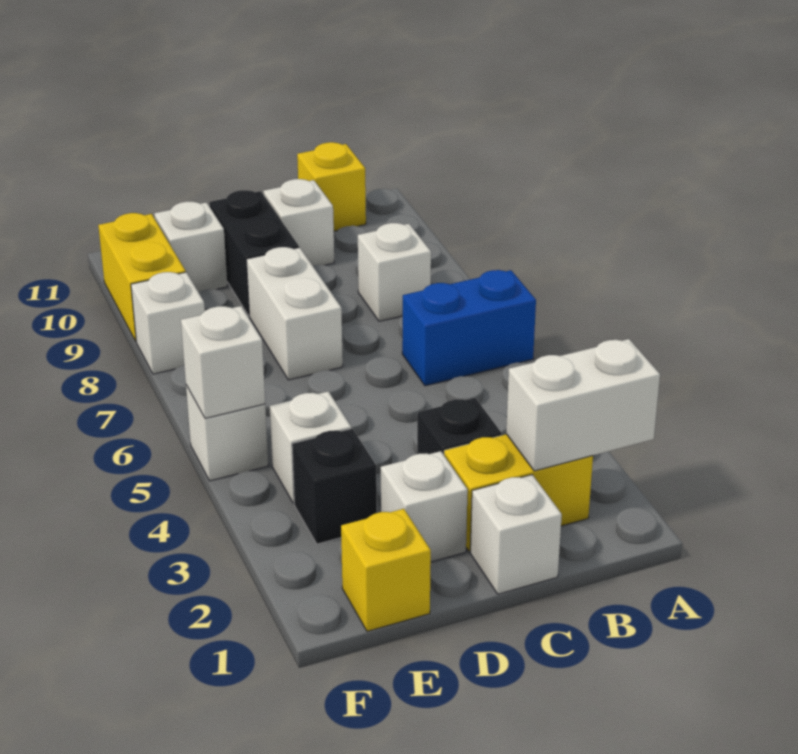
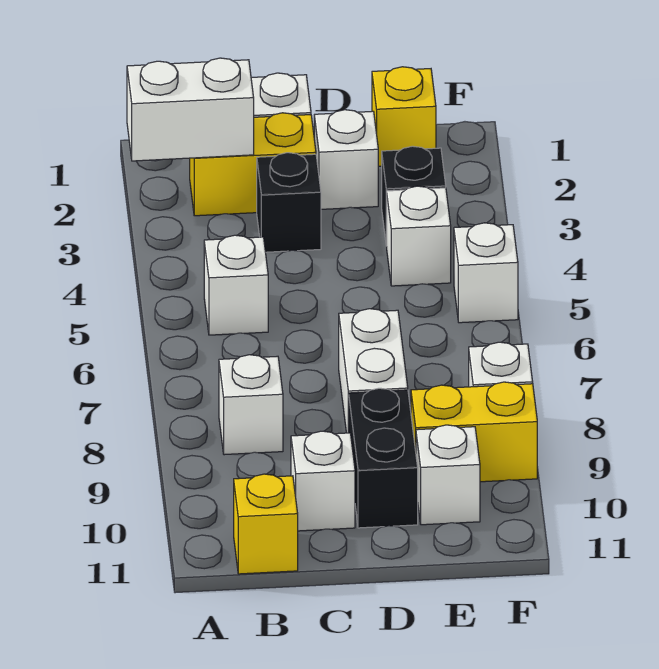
blue brick A6:B6 level 1 -> none
white brick F5 level 2 -> white brick B5 level 1
yellow brick F9:F10 level 1 -> yellow brick E9:F9 level 1

